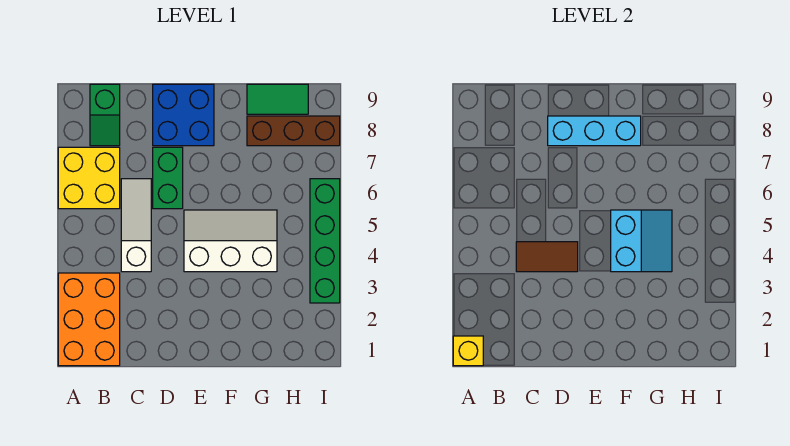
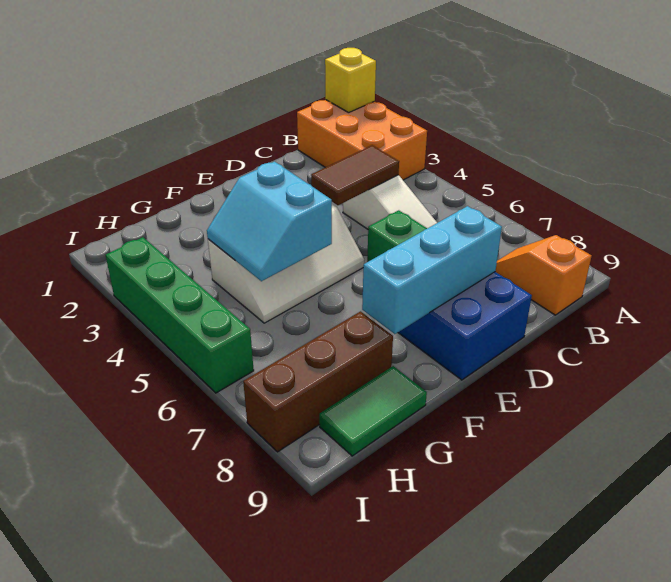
yellow brick A6:B7 level 1 -> none
green slope B8:B9 level 1 top 9 -> orange slope B8:B9 level 1 top 9

